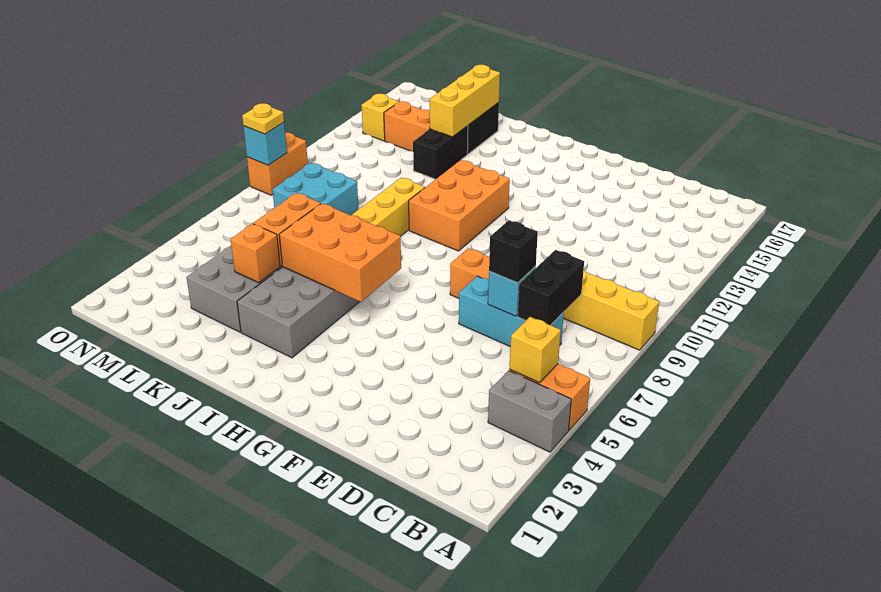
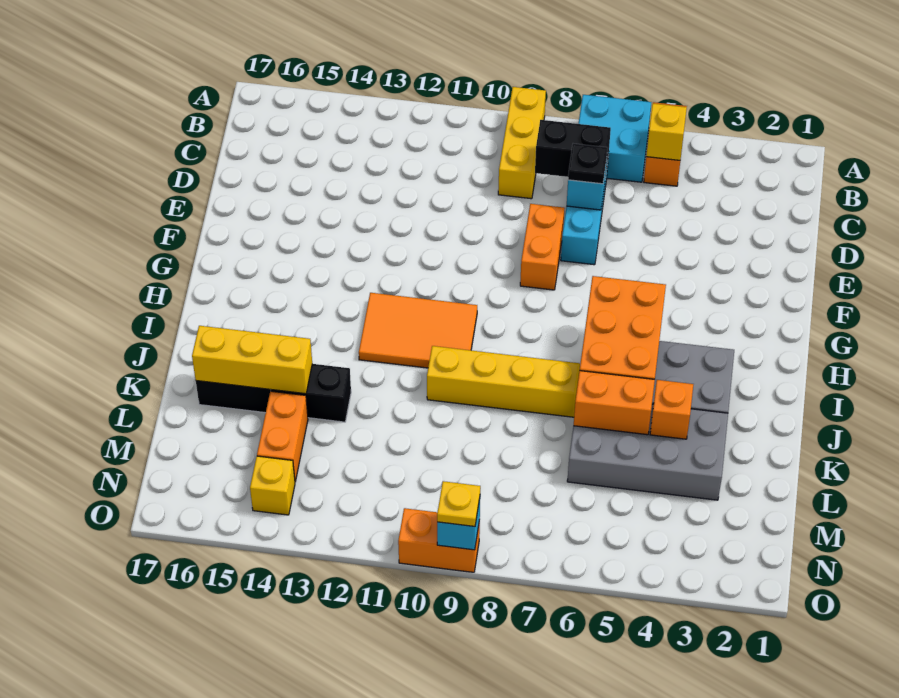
grey brick A4:B4 level 1 -> none
black brick D7 level 3 -> black plate D7 level 3
orange brick H10:I12 level 1 -> orange tile H10:I12 level 1
cyan brick L8:M9 level 1 -> cyan brick A6:B7 level 1

